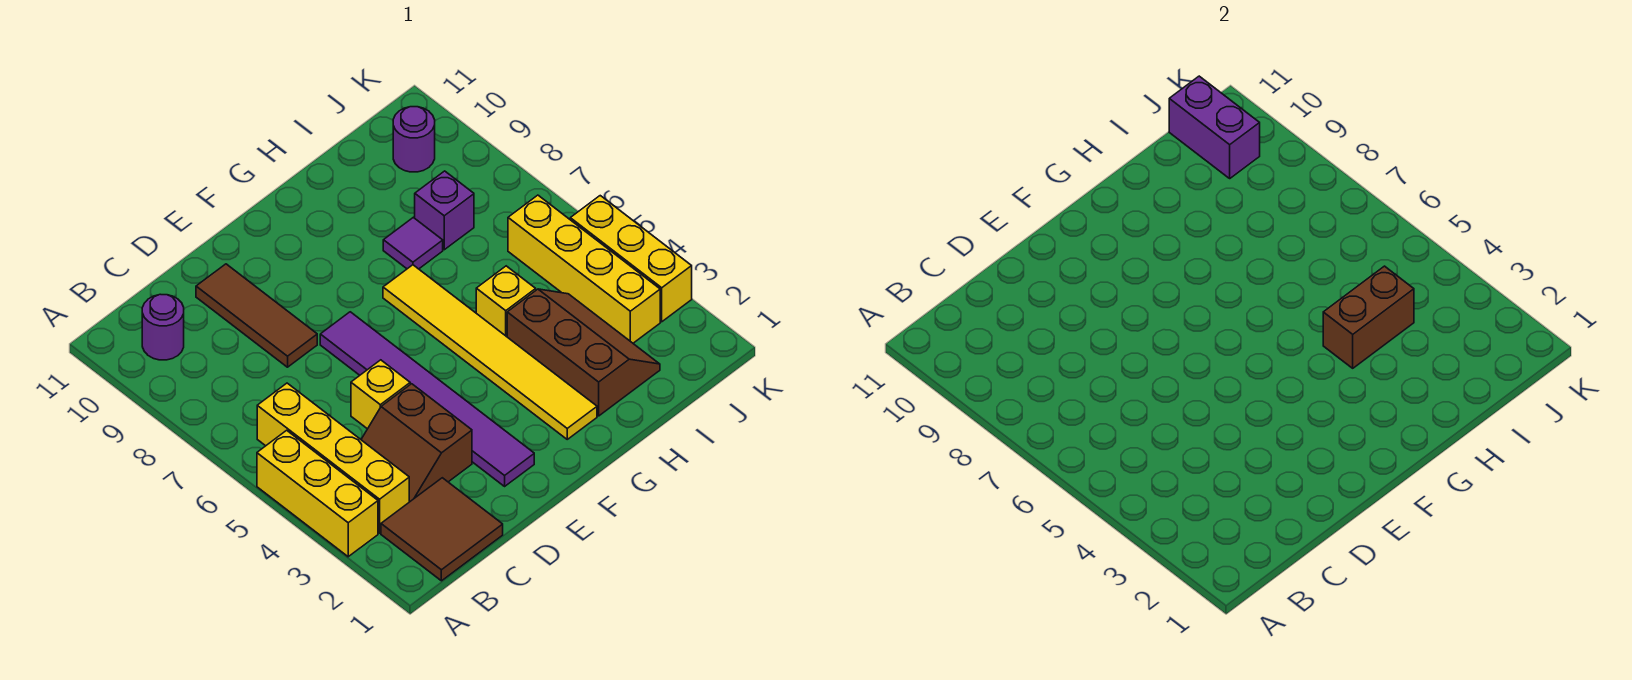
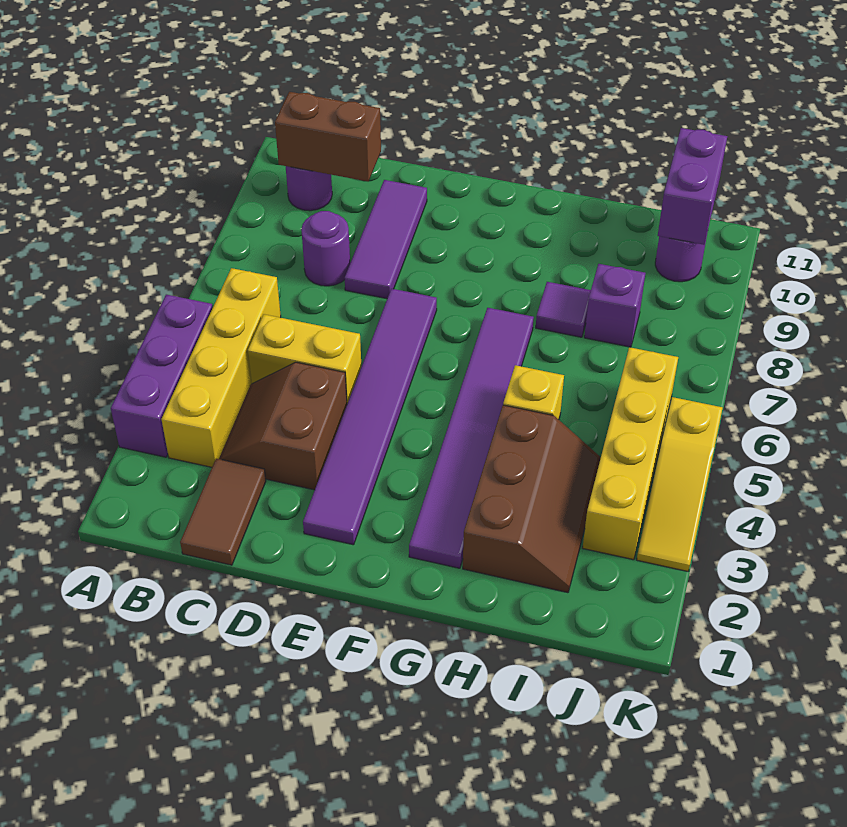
yellow brick A3:A5 level 1 -> purple brick A3:A5 level 1
brown tile B1:C2 level 1 -> brown tile C1:C2 level 1
none -> purple round brick C8 level 1
yellow brick D5 level 1 -> yellow brick C5:D5 level 1
brown tile D8:D10 level 1 -> purple tile D8:D10 level 1
yellow tile G2:G7 level 1 -> purple tile G2:G7 level 1
brown brick H4:I4 level 2 -> brown brick B10:C10 level 2
yellow brick K3:K5 level 1 -> yellow slope K3:K5 level 1 top 5

